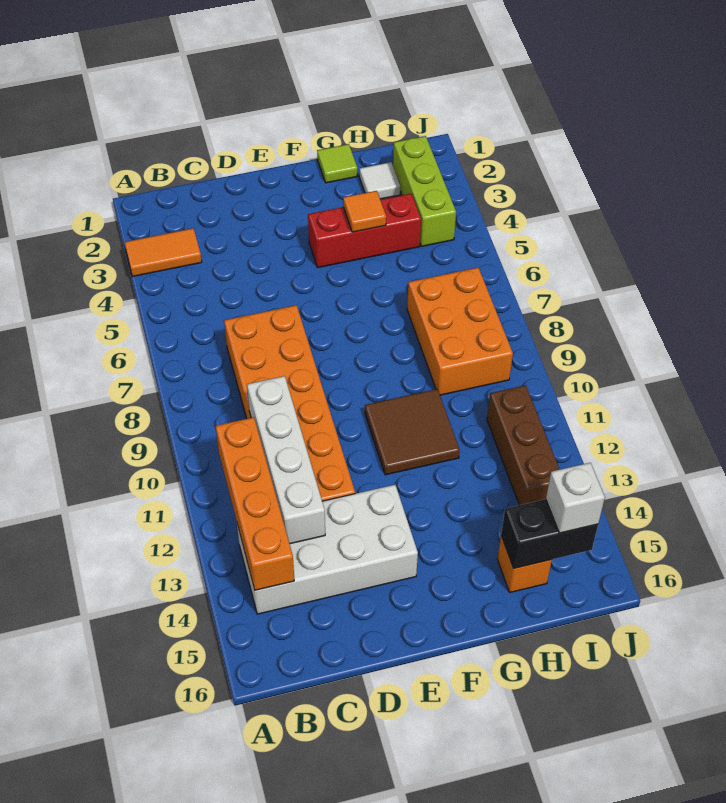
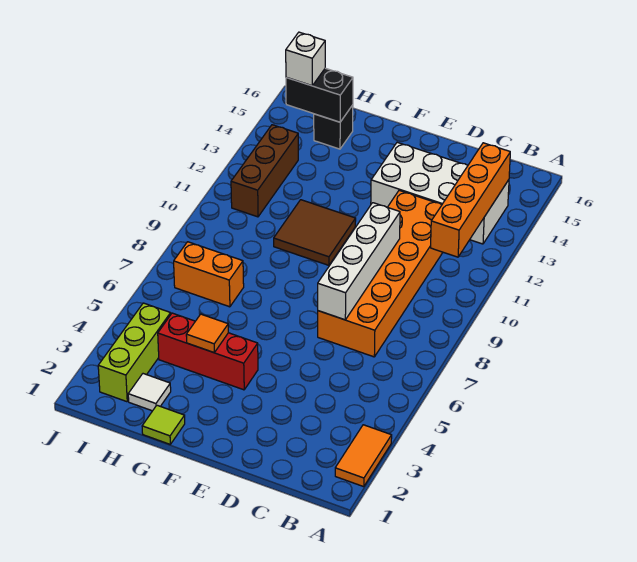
orange tile A3:B3 level 1 -> orange tile A2:A3 level 1
white brick C10:C13 level 2 -> white brick D7:D10 level 2
orange brick H7:I9 level 1 -> orange brick H7:I7 level 1
orange brick H15 level 1 -> black brick H15 level 1

